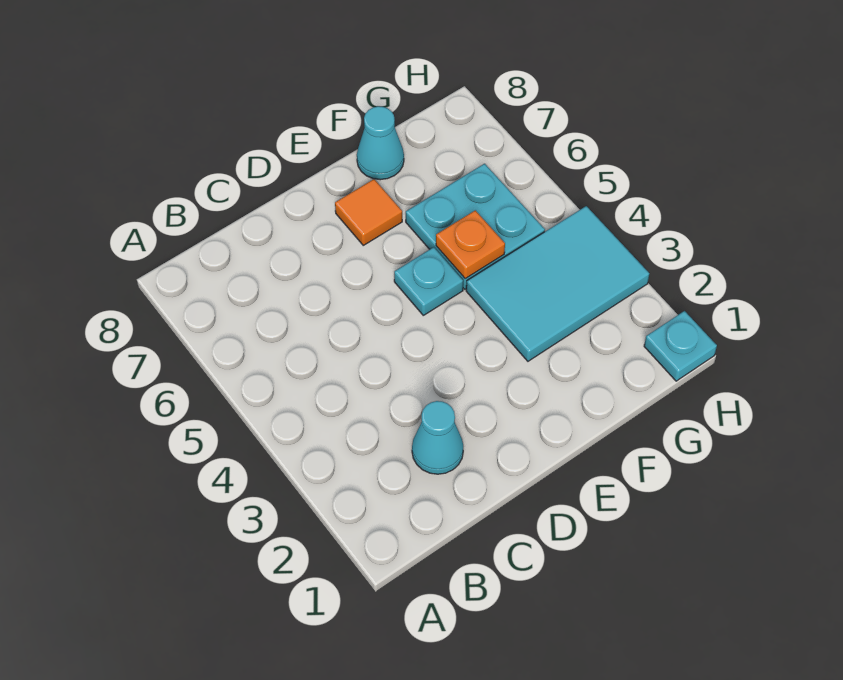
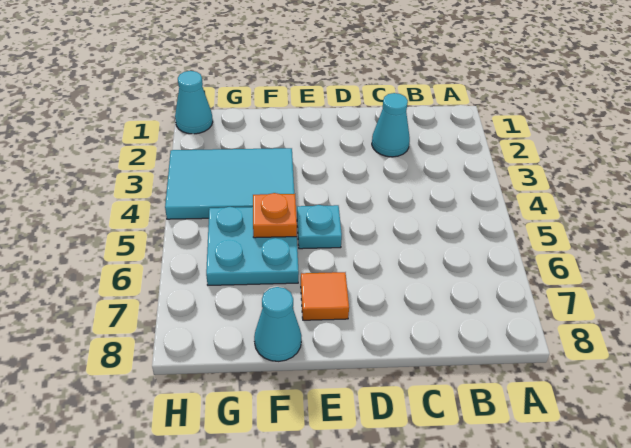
cyan plate H1 level 1 -> cyan cone H1 level 1

